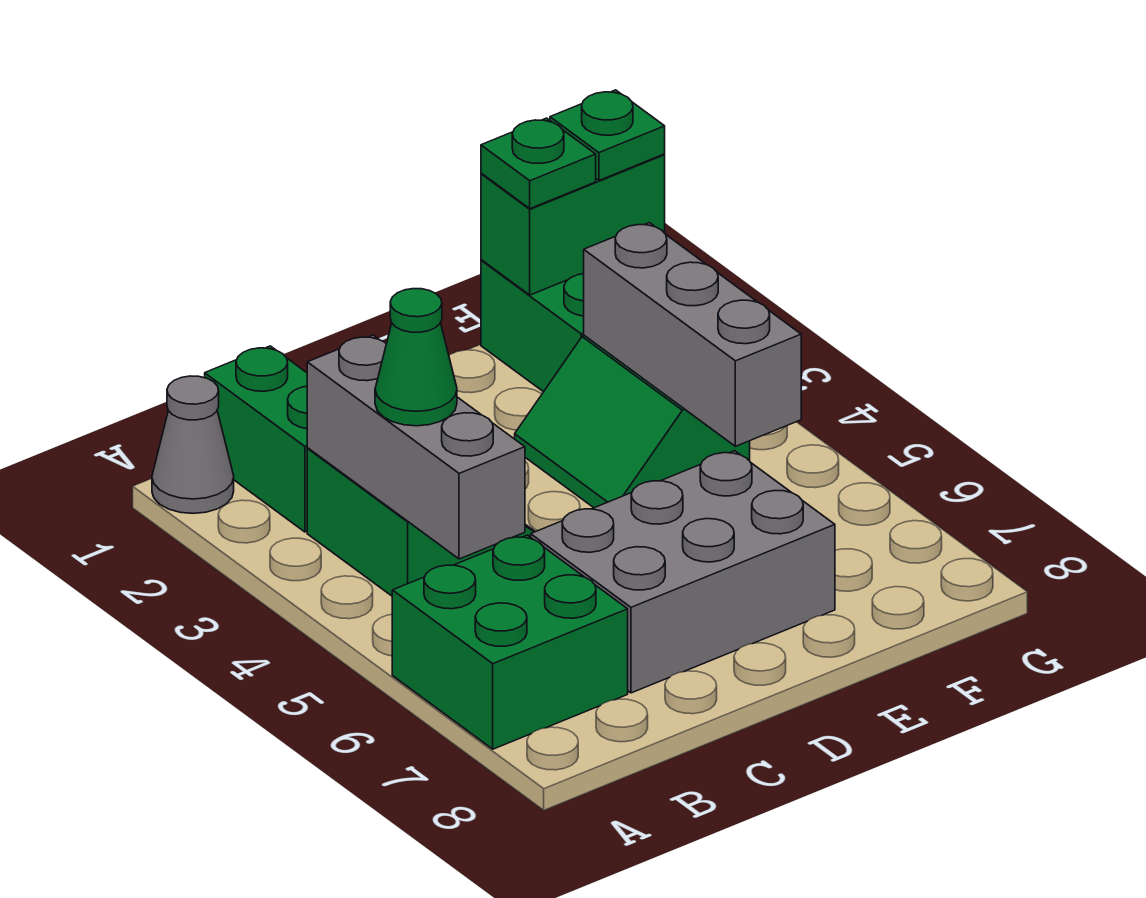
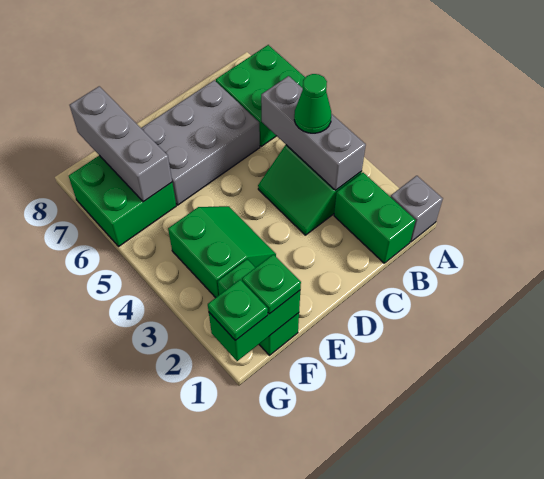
grey cone A1 level 1 -> grey brick A1 level 1
grey brick F3:F5 level 2 -> grey brick F6:F8 level 2
none -> green brick F6:G7 level 1

